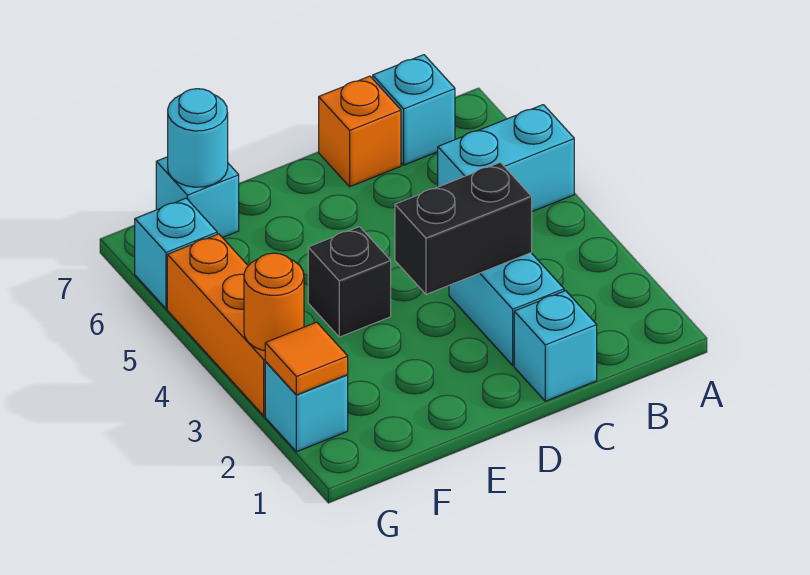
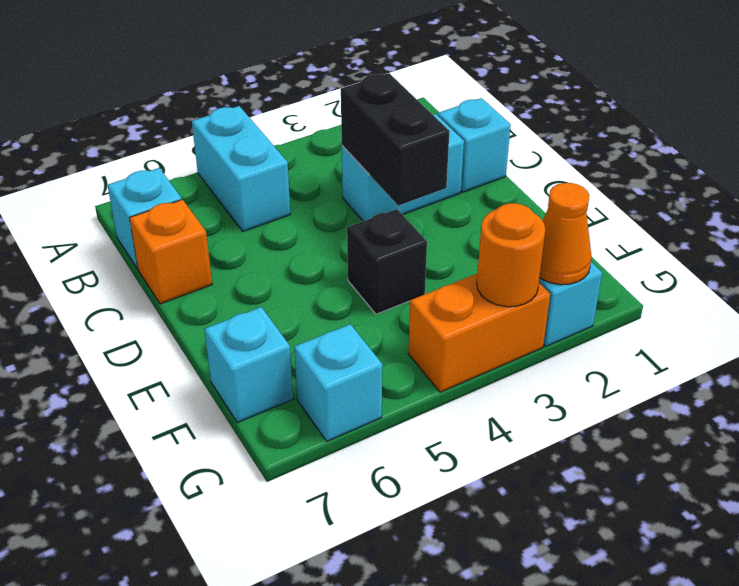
cyan round brick F7 level 2 -> none
orange tile G2 level 2 -> orange cone G2 level 2
orange brick G3:G5 level 1 -> orange brick G3:G4 level 1

